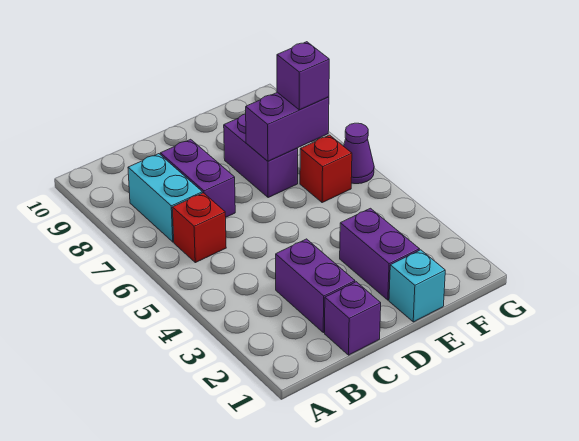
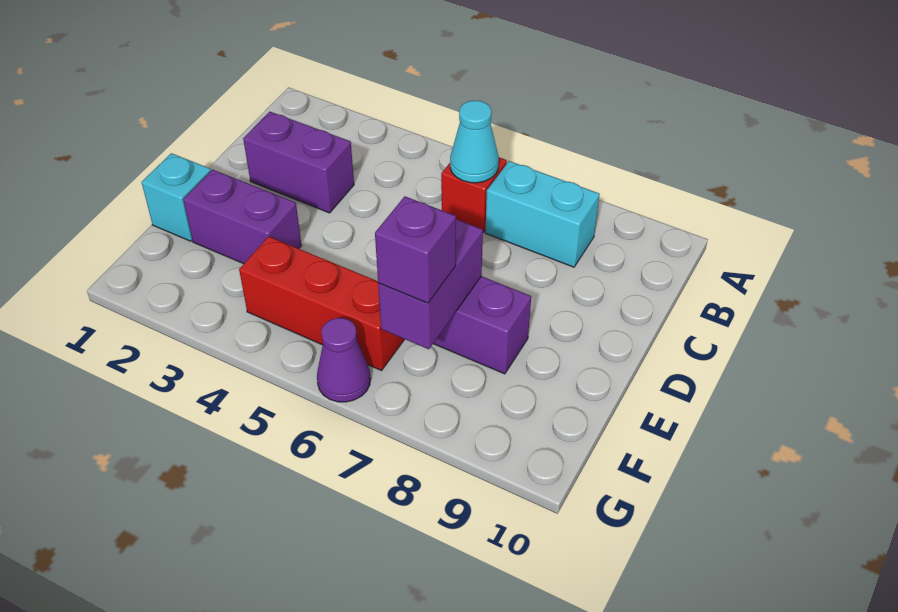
none -> cyan cone B6 level 2
purple brick C1 level 1 -> none
purple brick C7:C8 level 1 -> none
red brick F6 level 1 -> red brick F4:F6 level 1

